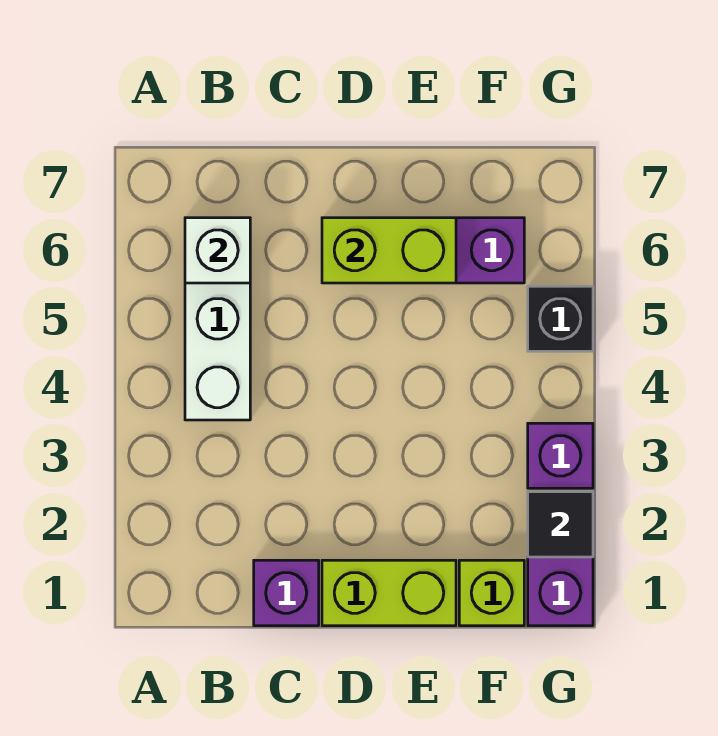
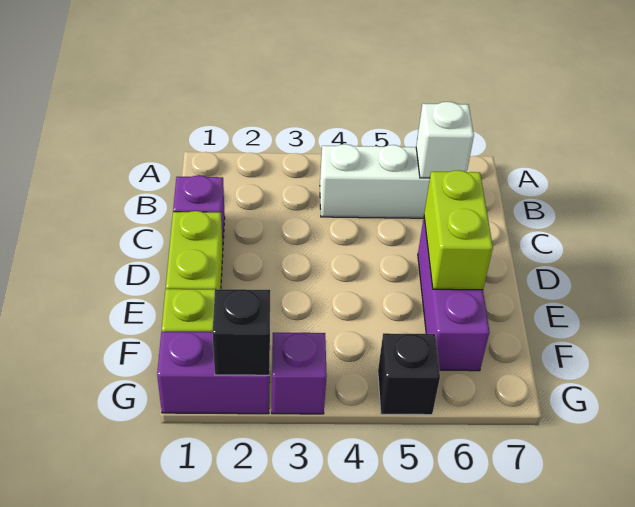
black tile G2 level 2 -> black brick G2 level 2

